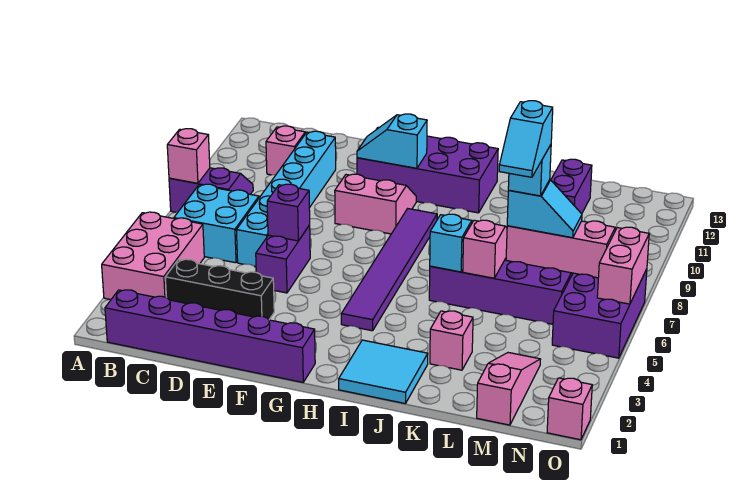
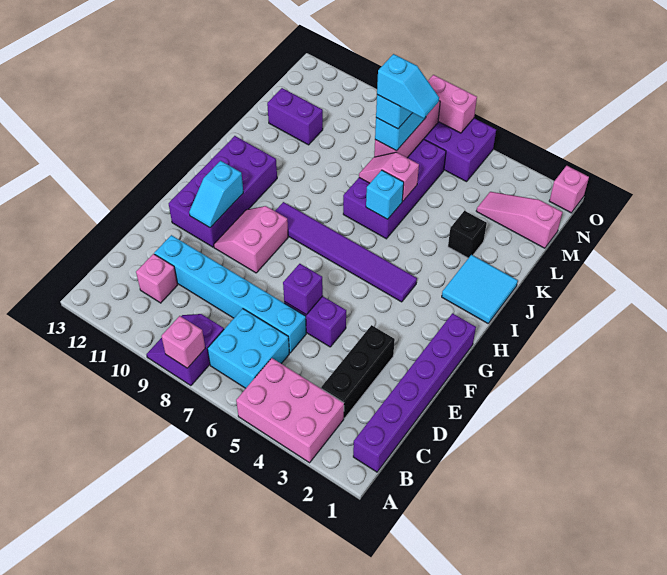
pink brick K3 level 1 -> black brick K3 level 1

